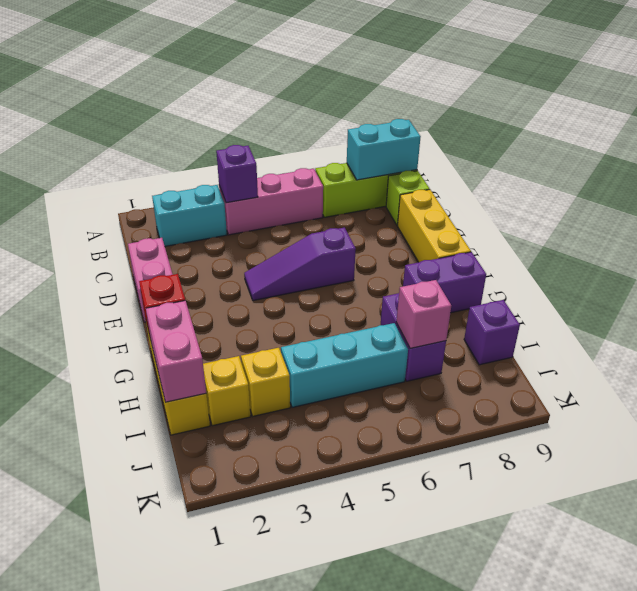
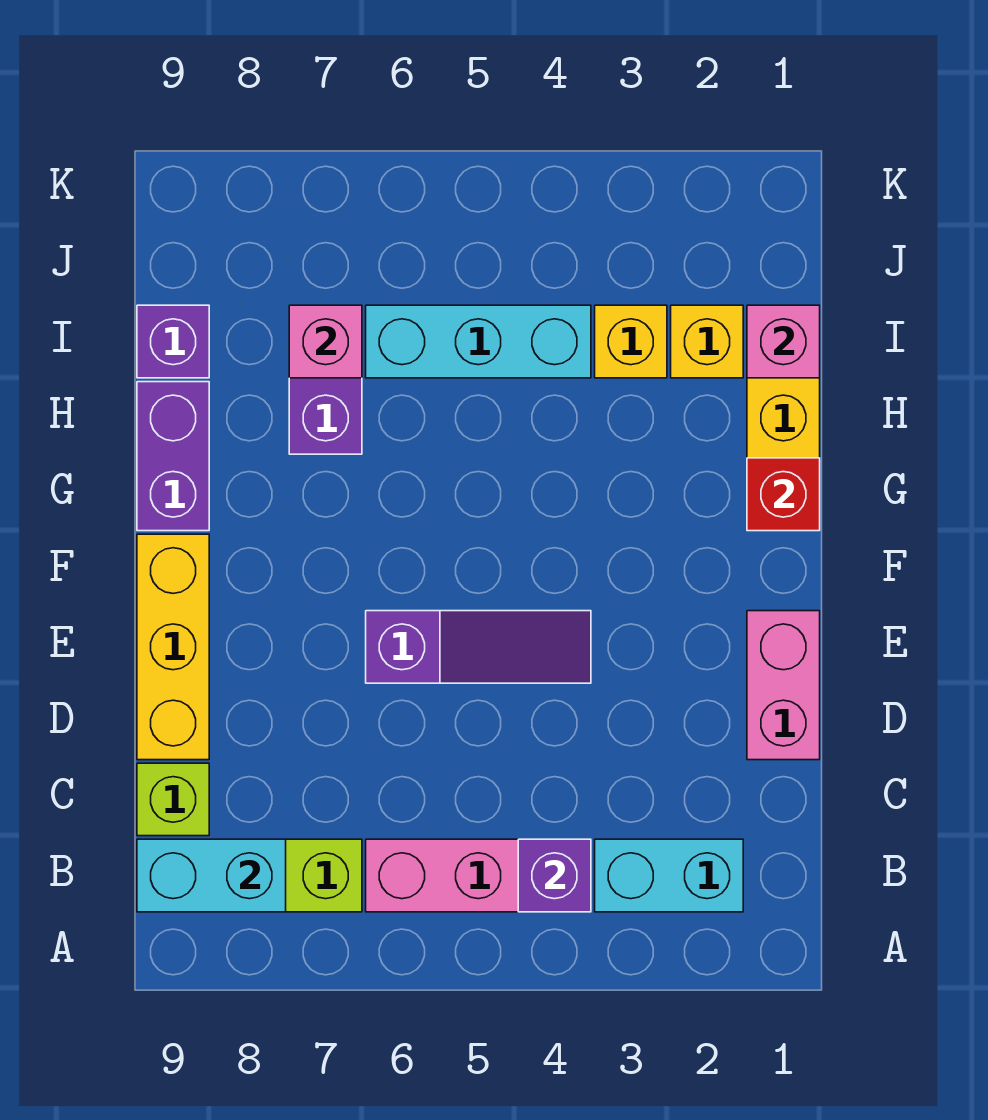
purple brick G8:G9 level 1 -> purple brick G9:H9 level 1
pink brick H1:I1 level 2 -> pink brick I1 level 2

